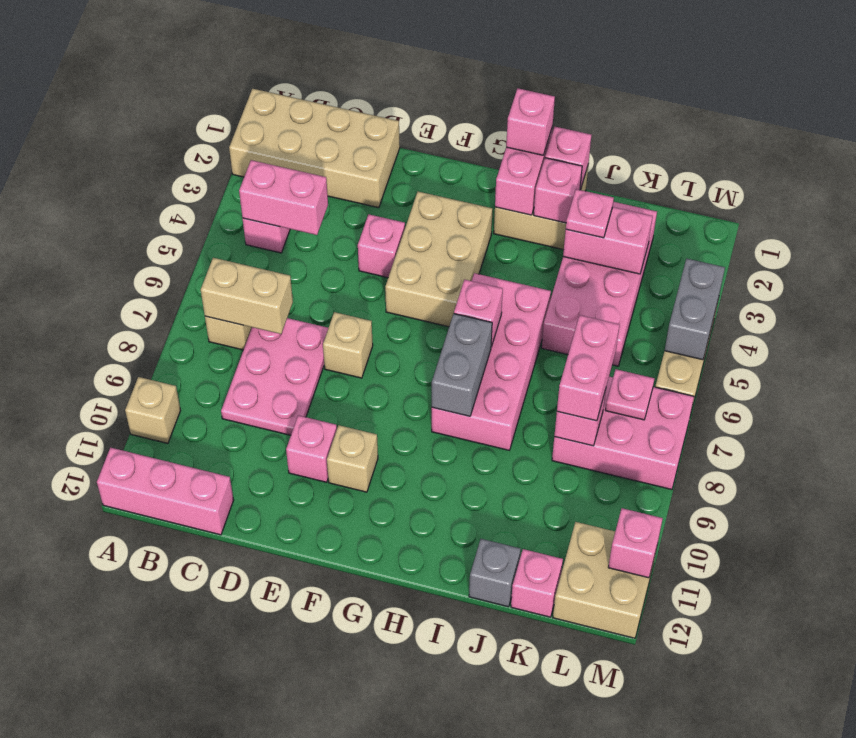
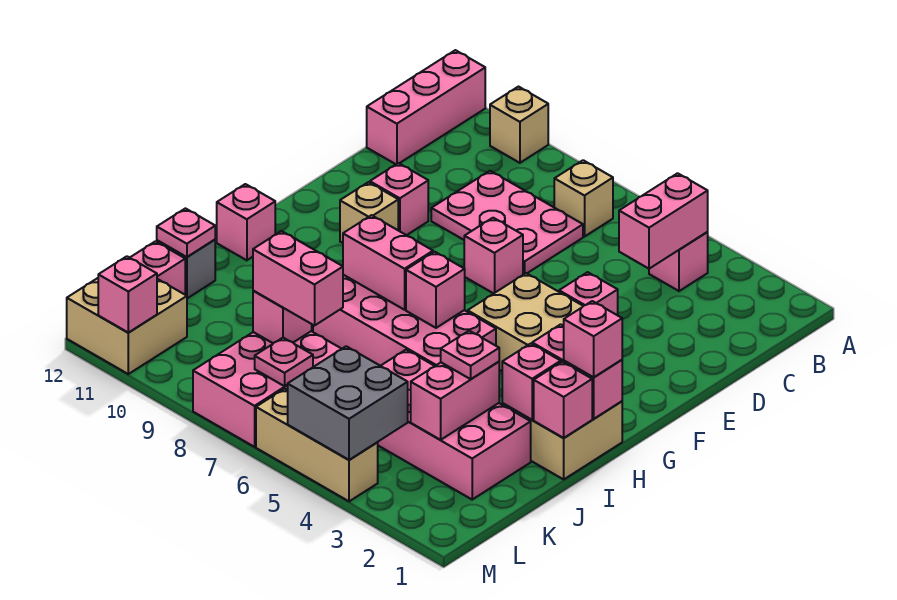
tan brick A1:D2 level 1 -> none
tan brick B7:C7 level 2 -> none
tan brick E7 level 1 -> pink brick E7 level 1
grey brick H7:H8 level 2 -> pink brick H7:H8 level 2
none -> pink brick H12 level 1
none -> pink plate J12 level 2
grey brick M4:M5 level 2 -> grey brick L4:M5 level 2

